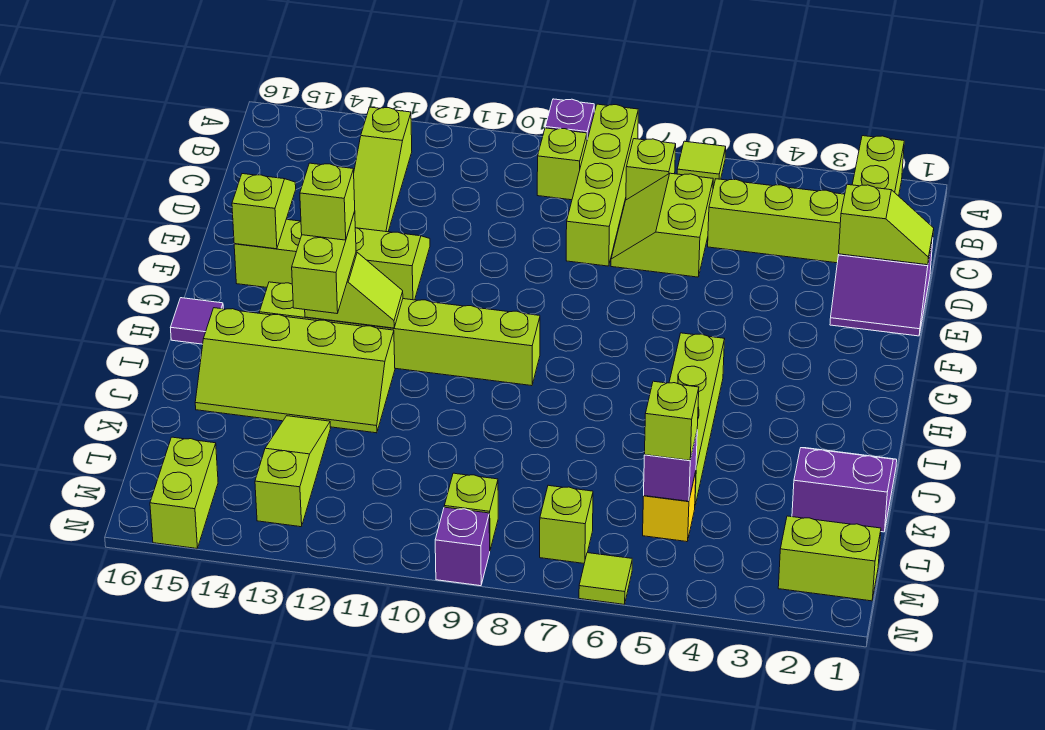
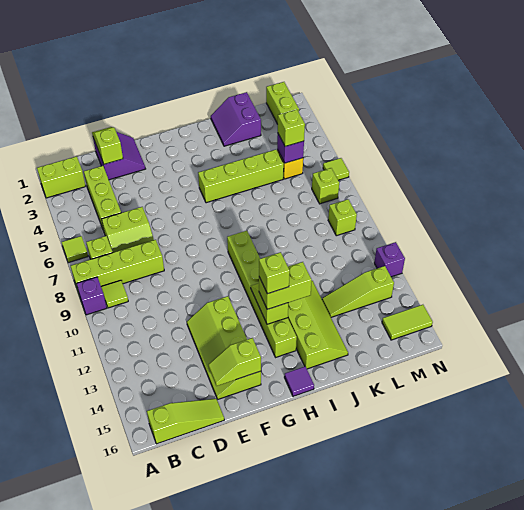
lime brick B9 level 1 -> lime tile B9 level 1
lime slope B13:D13 level 1 top B -> lime slope B16:D16 level 1 top B
lime brick M15:N15 level 1 -> lime tile M15:N15 level 1
purple brick N9 level 1 -> purple brick N12 level 1

